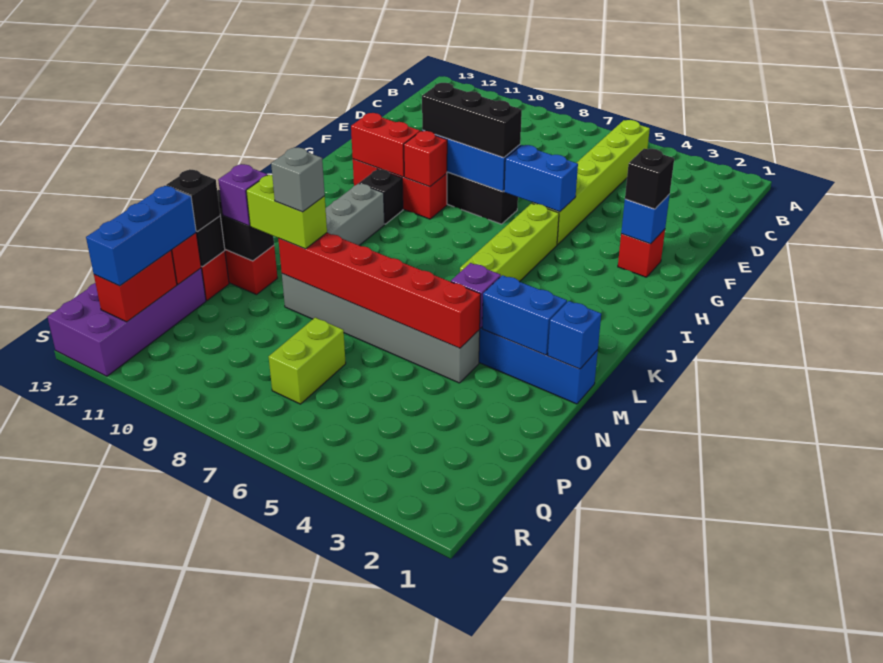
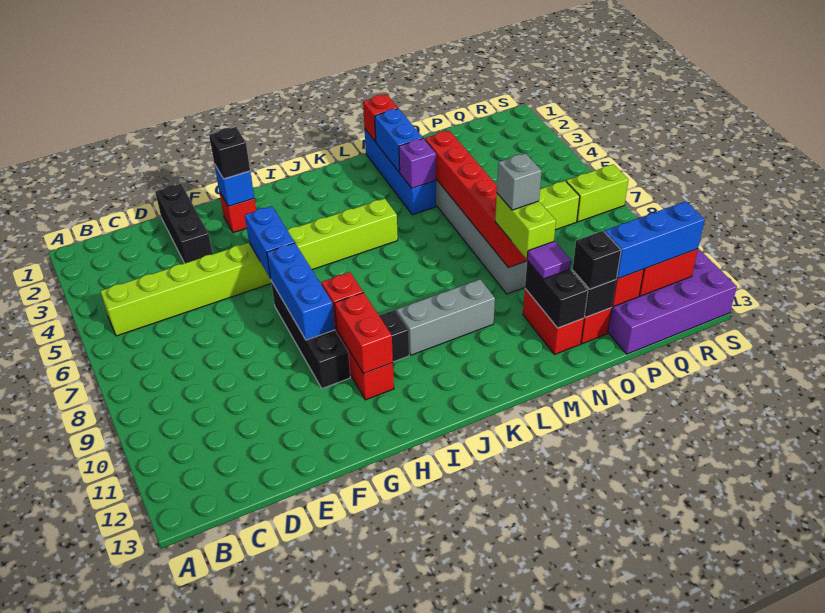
black brick G7:G9 level 3 -> black brick E1:E3 level 1
blue brick M1 level 2 -> red brick M1 level 2
purple brick N11 level 3 -> purple tile N11 level 3
none -> lime brick R7:S7 level 1

